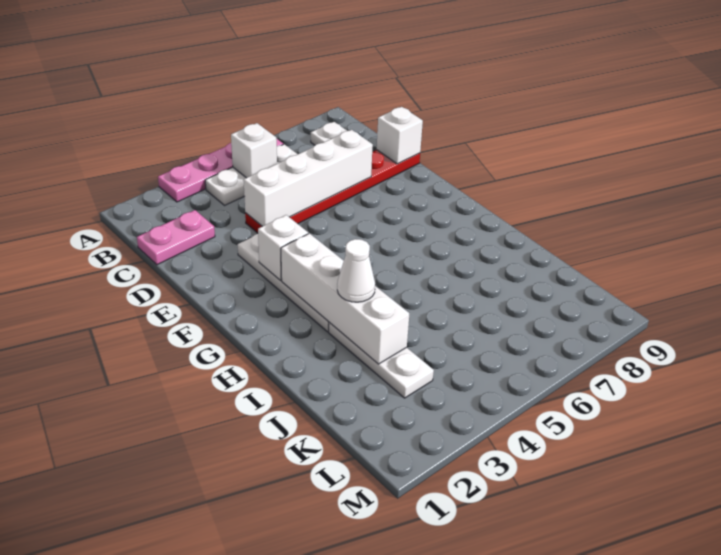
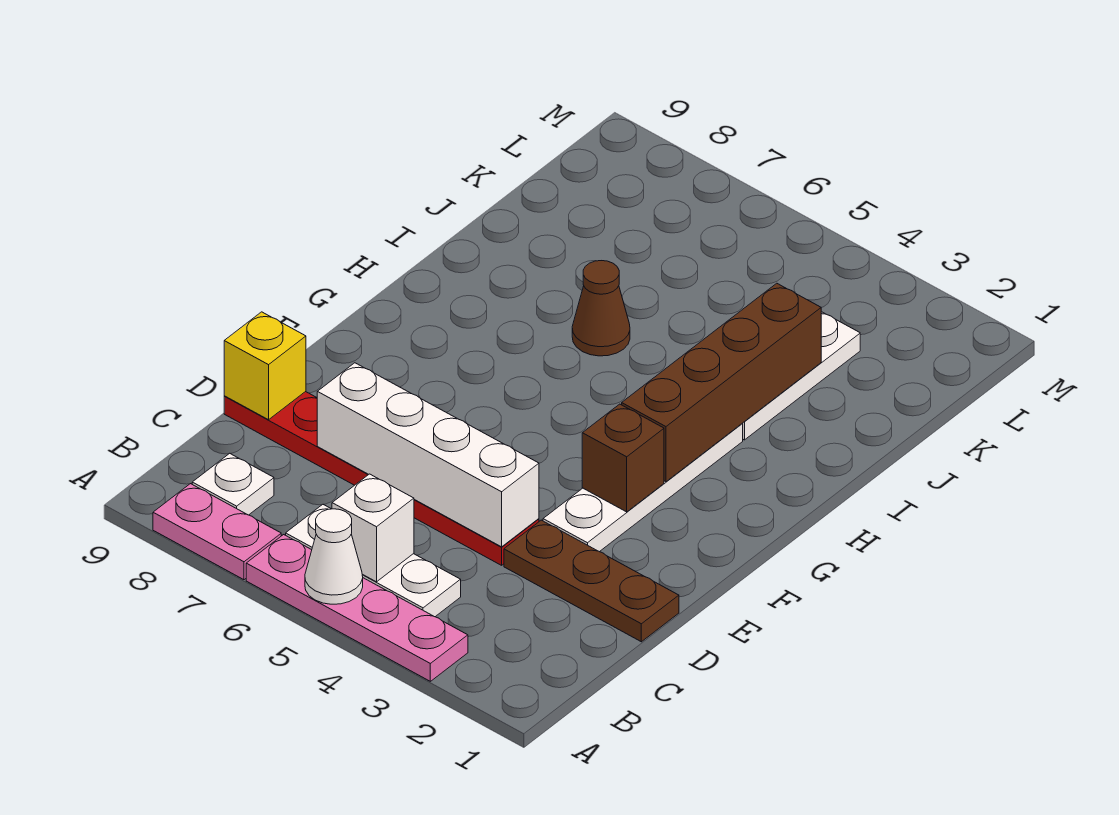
pink plate C1:C2 level 1 -> pink plate A7:A8 level 1
none -> brown plate D1:D3 level 1
white brick D9 level 2 -> yellow brick D9 level 2
white brick F3 level 2 -> brown brick F3 level 2
white brick G3:J3 level 2 -> brown brick G3:J3 level 2
white cone I3 level 3 -> white cone A5 level 2
none -> brown cone I6 level 1

